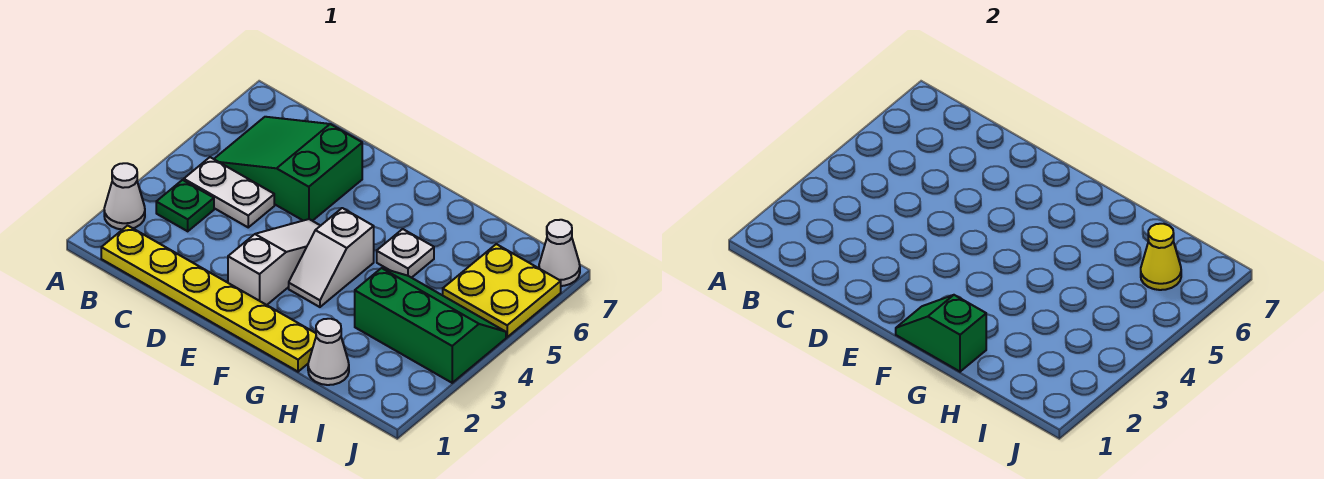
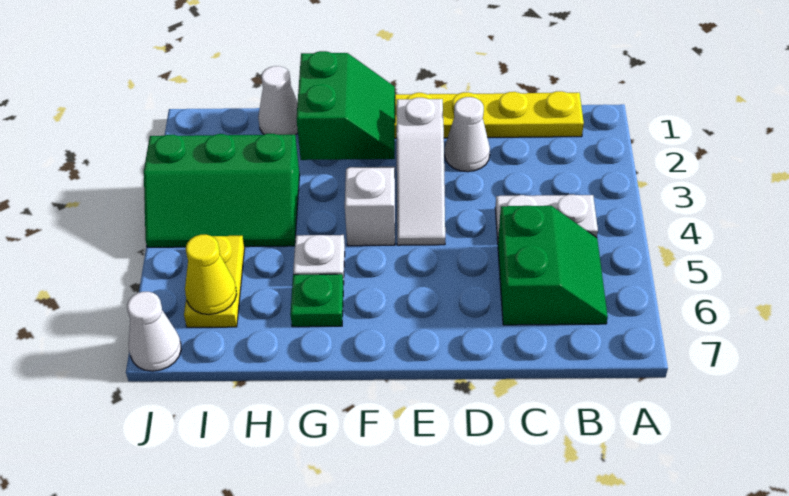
white cone A2 level 1 -> white cone D2 level 1
green plate B3 level 1 -> green plate G6 level 1
green slope B5:D6 level 1 top D -> green slope B5:C6 level 1 top C
green slope F1:G1 level 2 top G -> green slope F1:G2 level 2 top G
yellow plate I5:J6 level 1 -> yellow plate I5:I6 level 1

